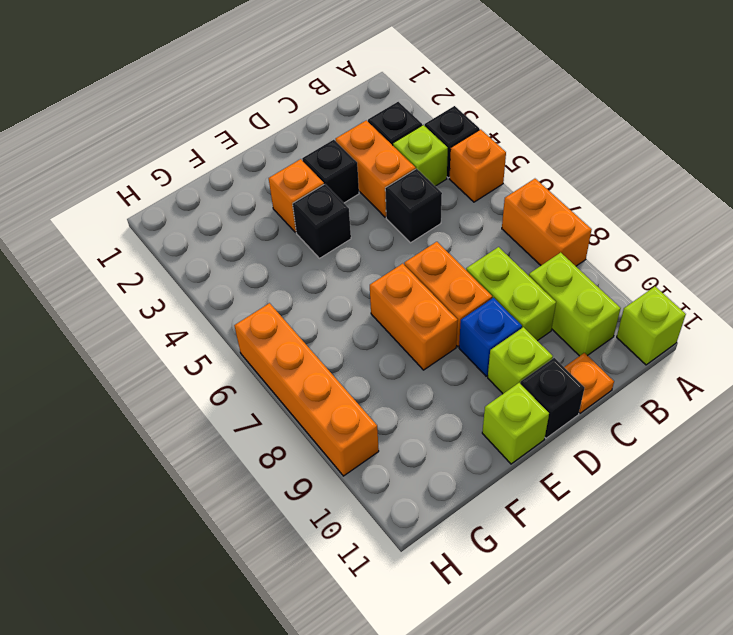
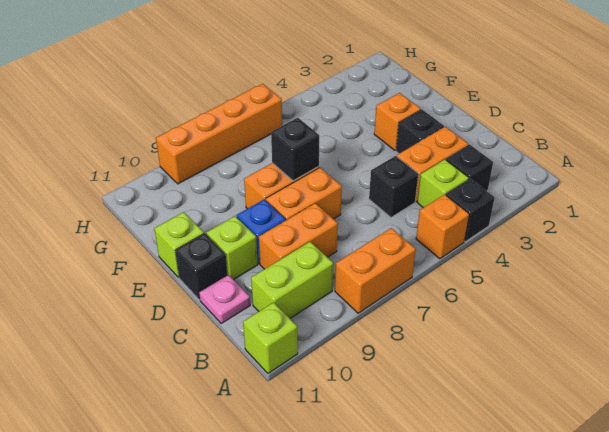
lime brick C8:C9 level 1 -> orange brick C8:C9 level 1
orange plate C11 level 1 -> pink plate C11 level 1
black brick E4 level 1 -> black brick E7 level 2

